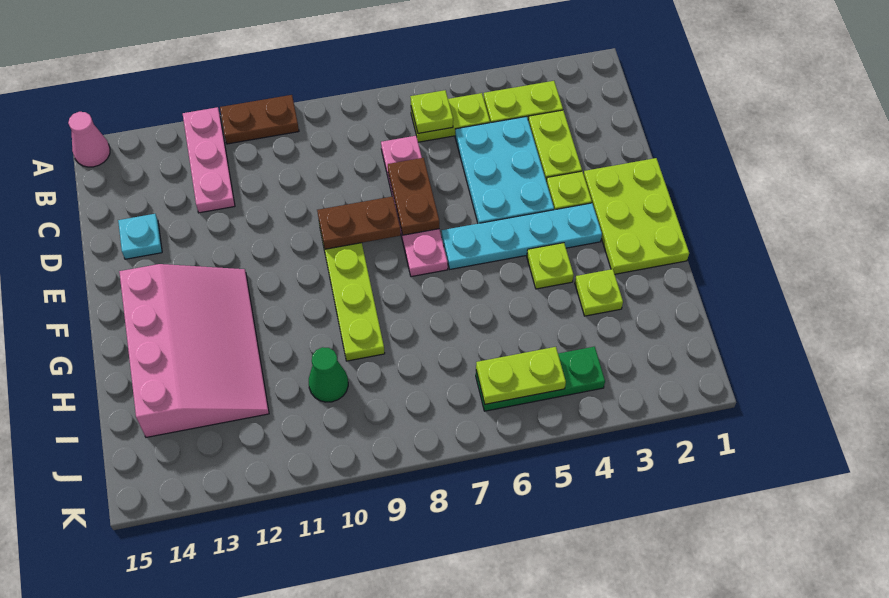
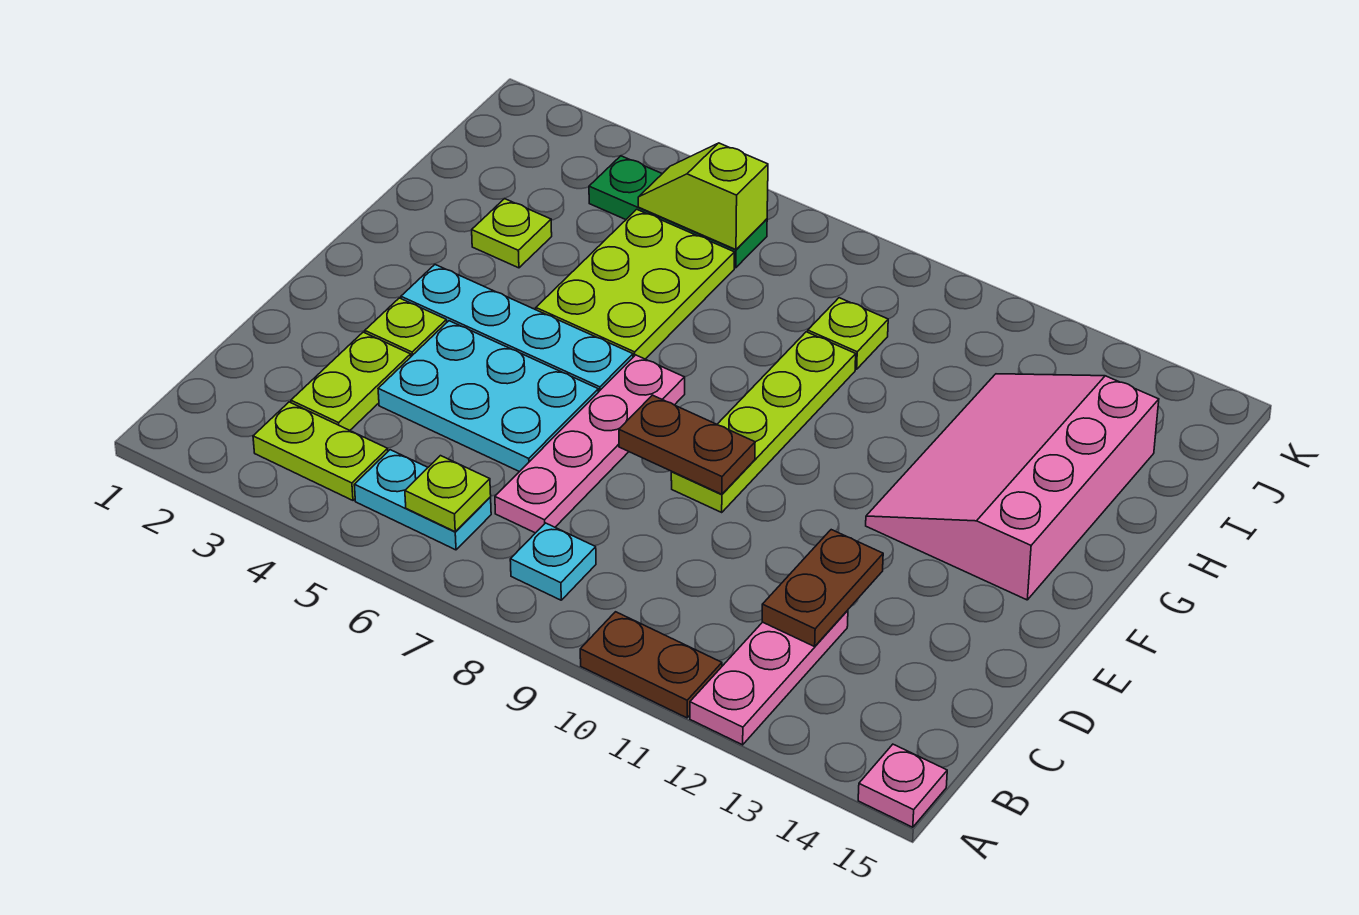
pink cone A15 level 1 -> pink plate A15 level 1
lime plate B5:B6 level 1 -> cyan plate B5:B6 level 1
cyan plate C4:E5 level 1 -> cyan plate D4:E6 level 1
brown plate D7:E7 level 2 -> brown plate C12:D12 level 2
cyan plate D14 level 1 -> cyan plate B8 level 1
lime plate E1:G2 level 1 -> lime plate G5:I6 level 1
lime plate G4 level 1 -> lime plate I9 level 1
green cone I10 level 1 -> none
lime plate J5:J6 level 2 -> lime slope J5:J6 level 2 top 6

